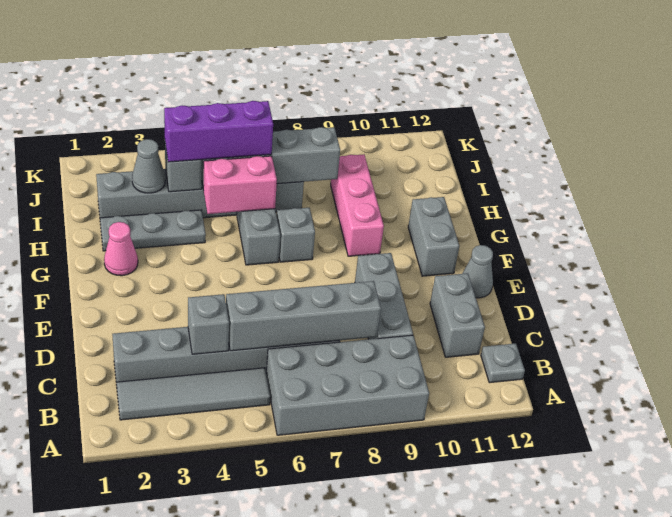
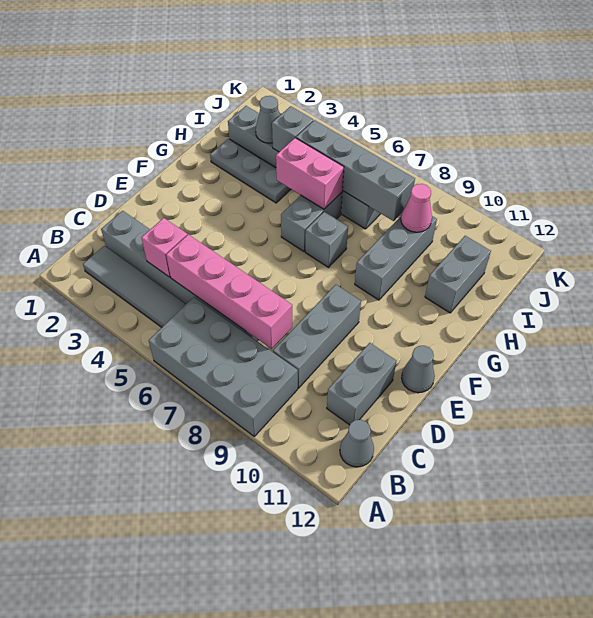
grey plate B12 level 1 -> grey cone B12 level 1
grey brick C4 level 2 -> pink brick C4 level 2
grey brick C5:C8 level 2 -> pink brick C5:C8 level 2
grey brick F11:G11 level 1 -> grey brick H11:I11 level 1
pink cone G2 level 1 -> pink cone I9 level 2
pink brick G9:I9 level 1 -> grey brick G9:I9 level 1
purple brick I4:I6 level 3 -> none

